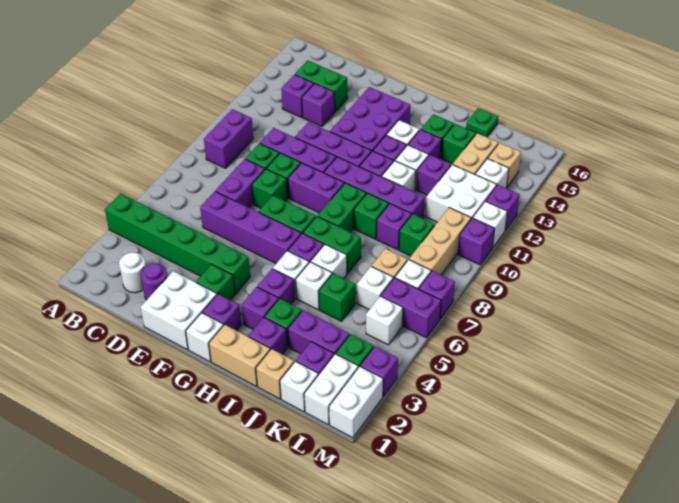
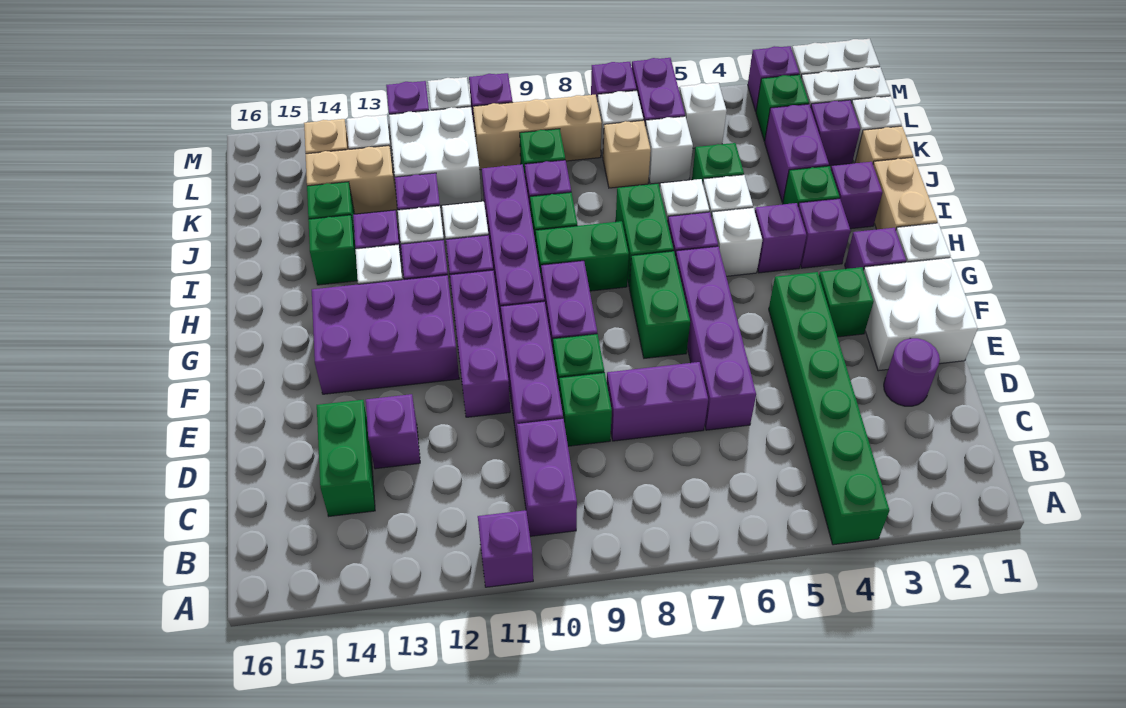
purple brick B9:B10 level 1 -> purple brick B10:C10 level 1
white round brick C2 level 1 -> none
purple brick C13 level 1 -> purple brick A11 level 1
green brick E8 level 1 -> none
green plate J16 level 1 -> none

